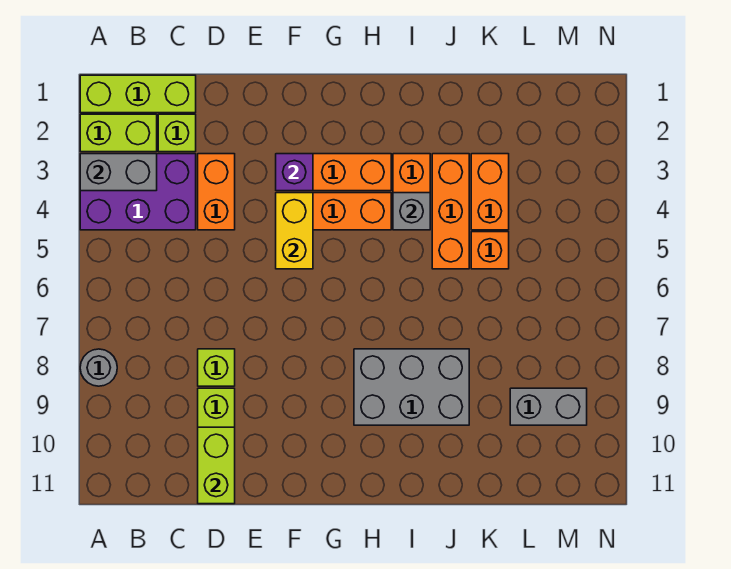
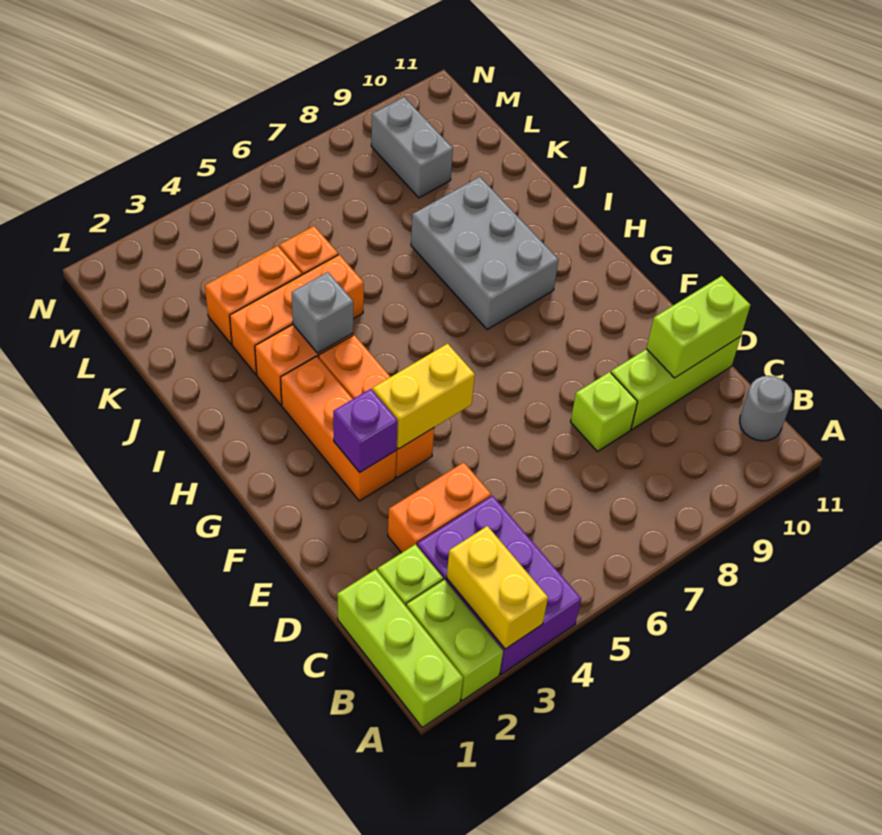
grey brick A3:B3 level 2 -> yellow brick A3:B3 level 2
grey round brick A8 level 1 -> grey round brick B11 level 1

